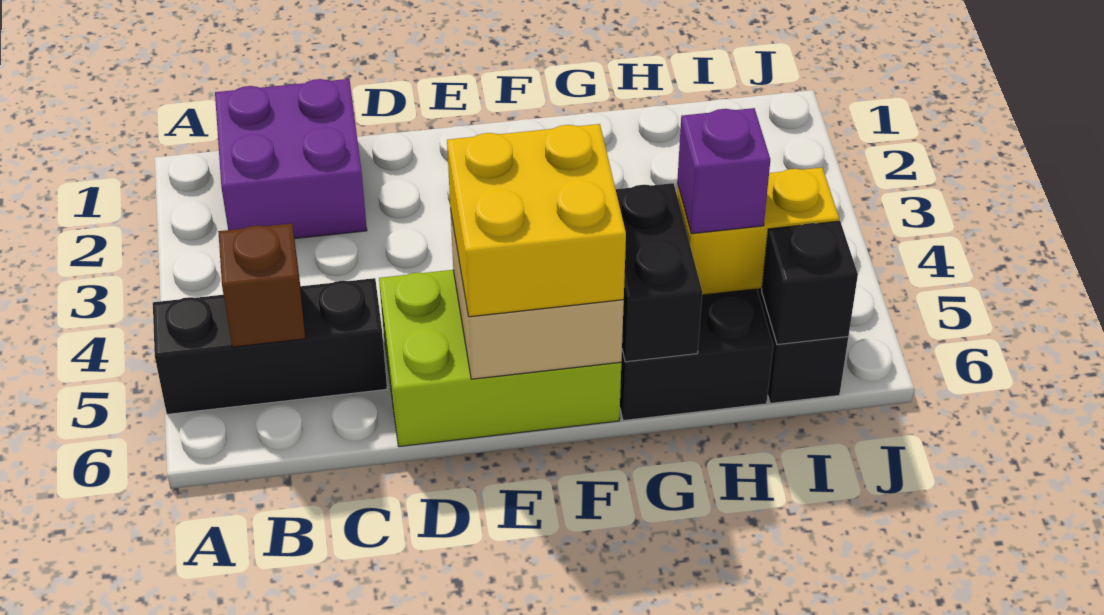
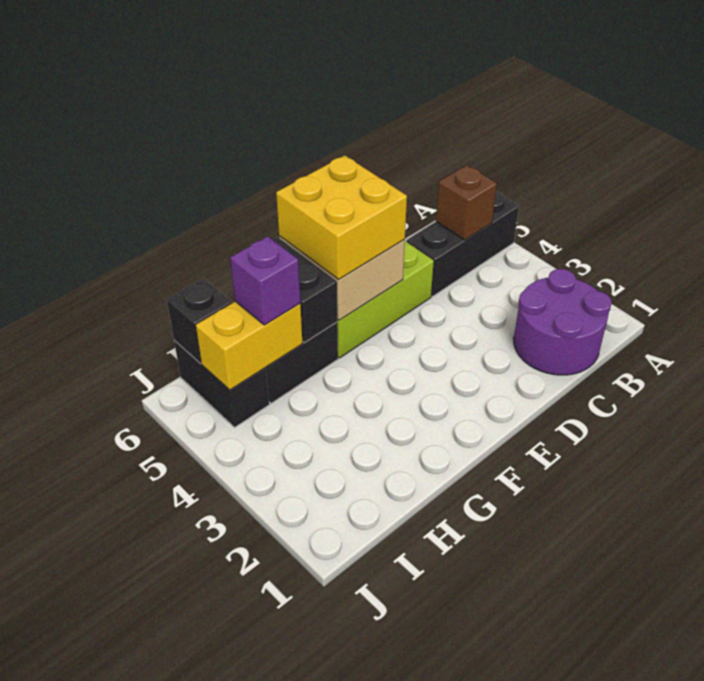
purple brick B1:C2 level 1 -> purple round brick B1:C2 level 1

